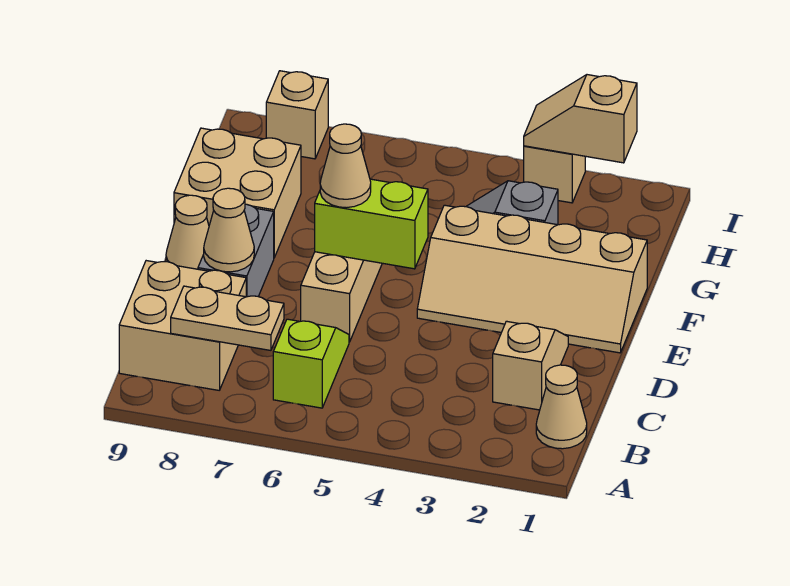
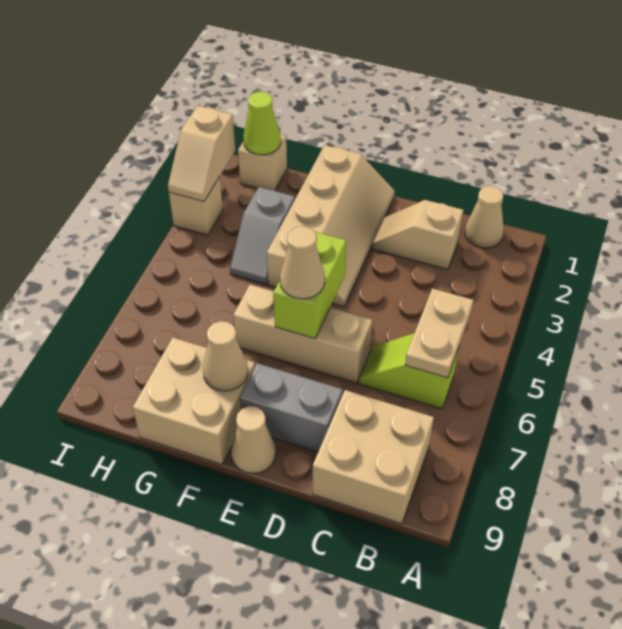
tan plate B7:B8 level 2 -> tan plate B5:B6 level 2
tan cone D8 level 2 -> tan cone F8 level 2
none -> lime cone H1 level 2
tan brick I8 level 1 -> tan brick H1 level 1

